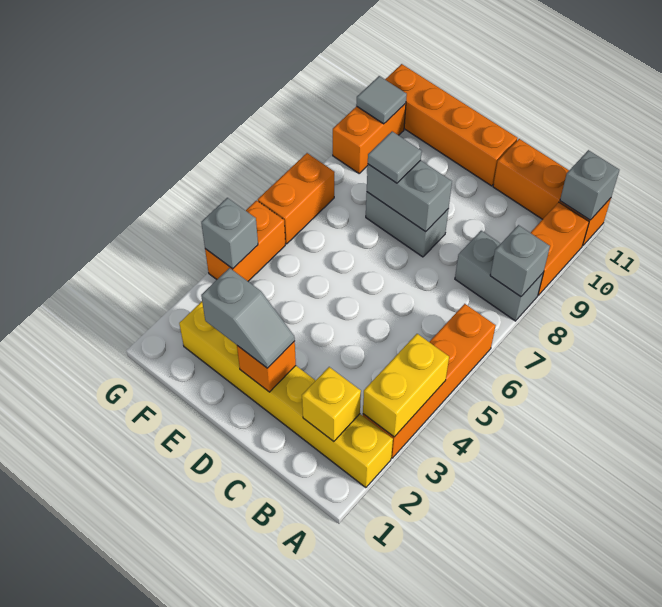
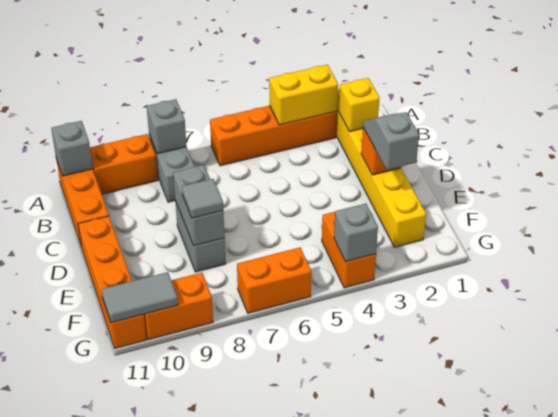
orange brick G4:G5 level 1 -> orange brick F4:G4 level 1
grey tile G10 level 2 -> grey tile G10:G11 level 2

